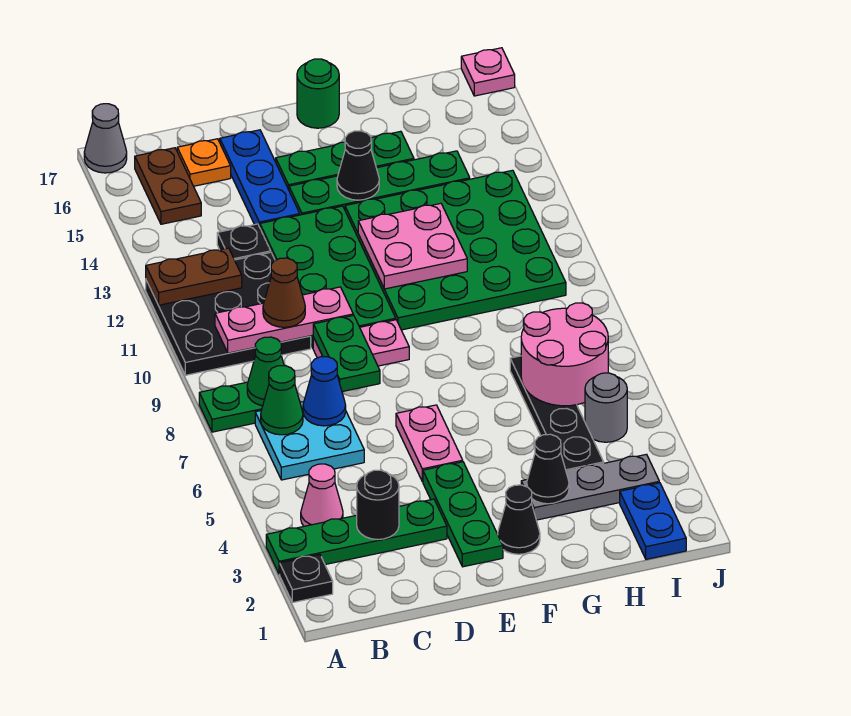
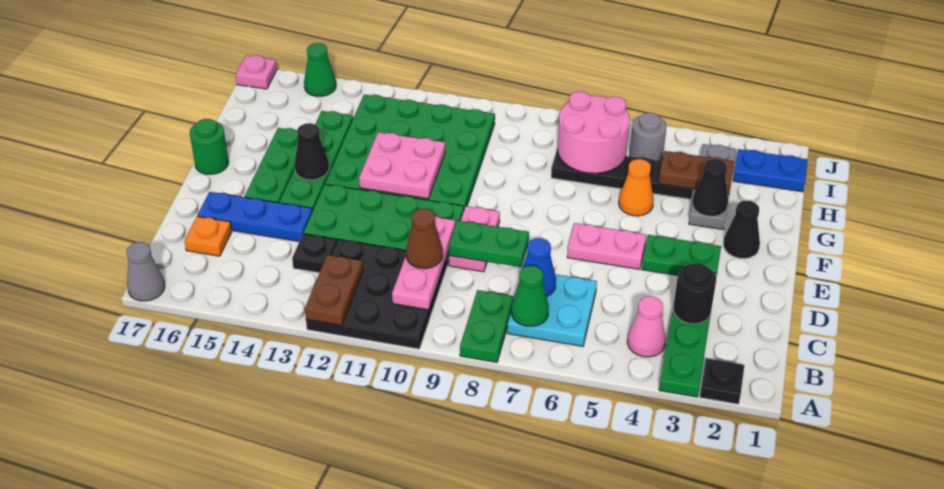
green cone B8 level 2 -> green cone J15 level 1
brown plate B15:B16 level 1 -> brown plate H3:H4 level 2
green plate E2:E4 level 1 -> green plate E3:E4 level 1
none -> orange cone G5 level 1

